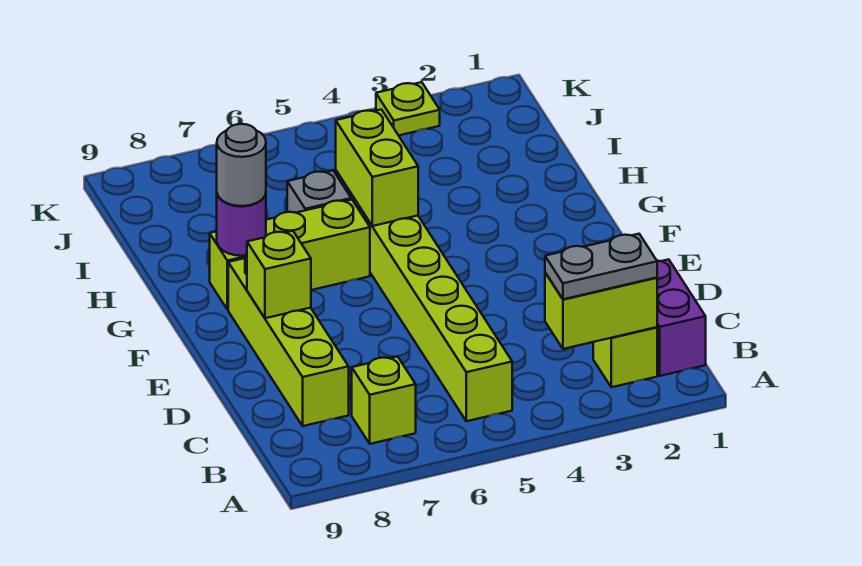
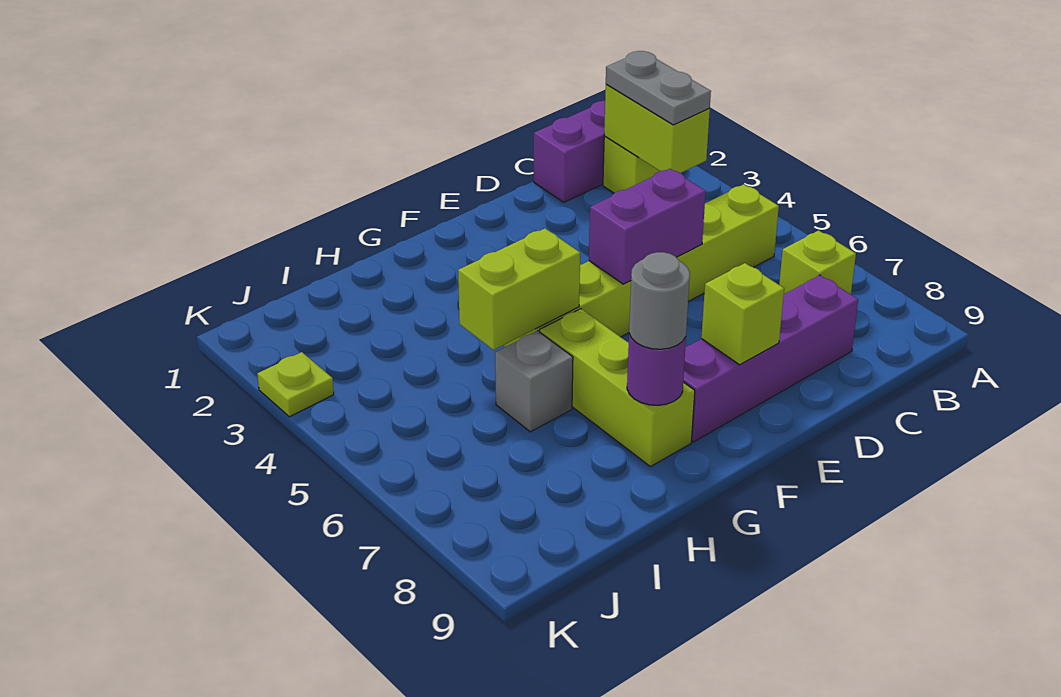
lime brick C8:F8 level 1 -> purple brick C8:F8 level 1
none -> purple brick D5:E5 level 2

